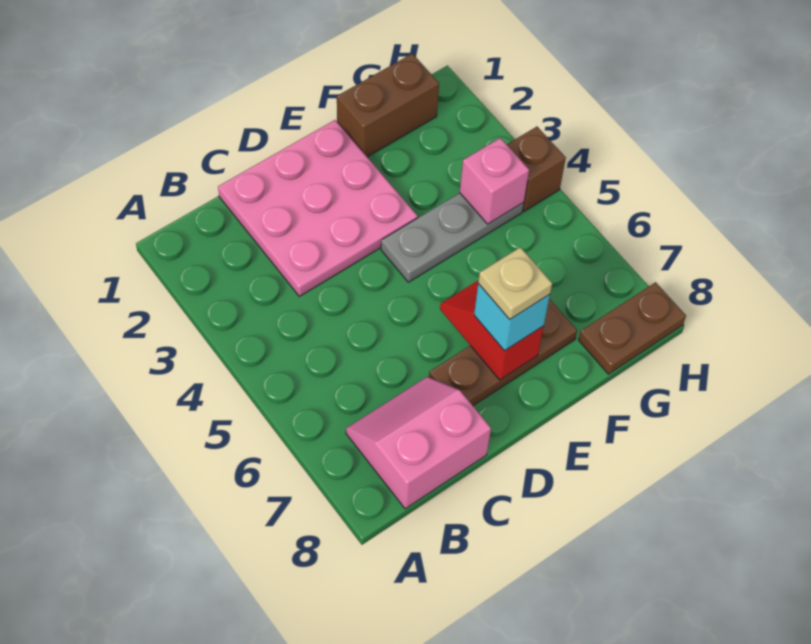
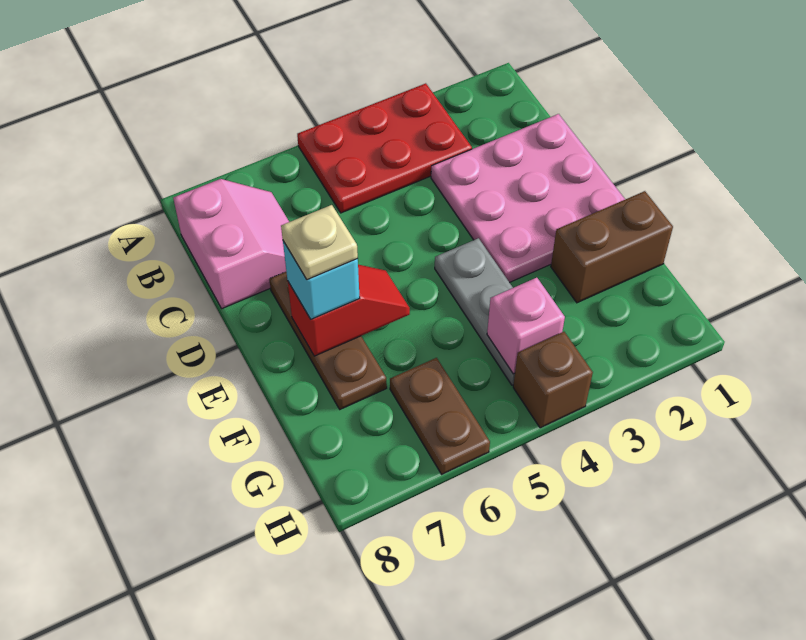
none -> red plate A3:B5 level 1
brown brick F1:G1 level 1 -> brown brick F1:F2 level 1
brown plate G8:H8 level 1 -> brown plate G6:H6 level 1

